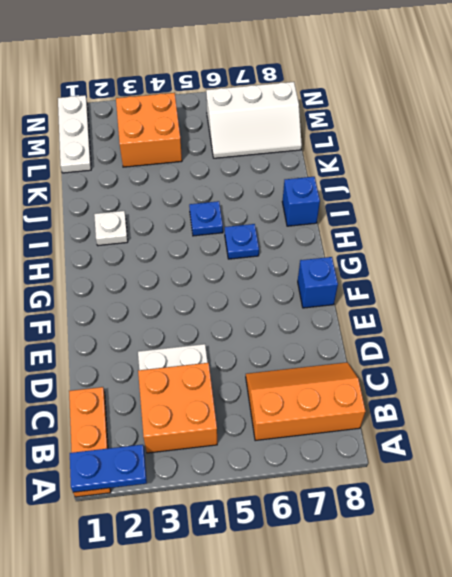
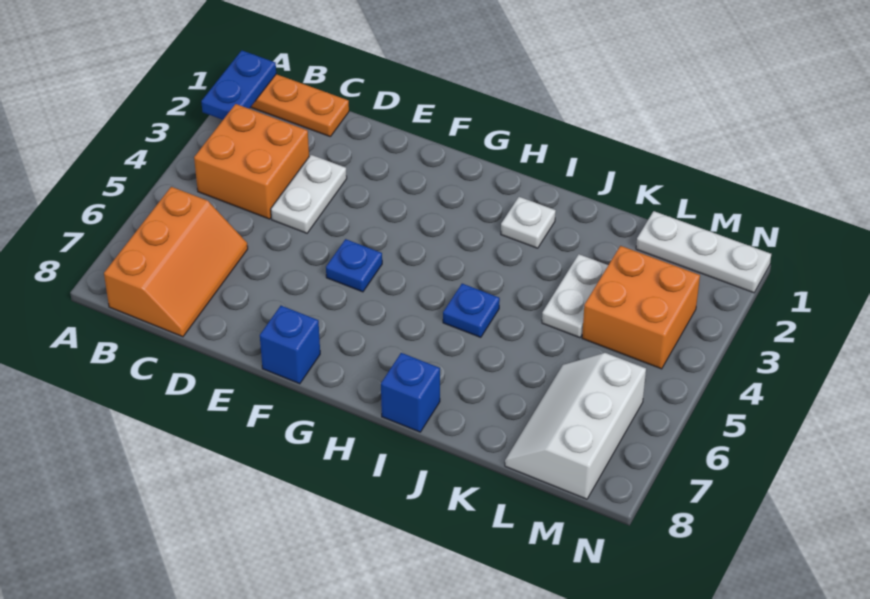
blue plate H6 level 1 -> blue plate F5 level 1
none -> white plate K3:K4 level 1

